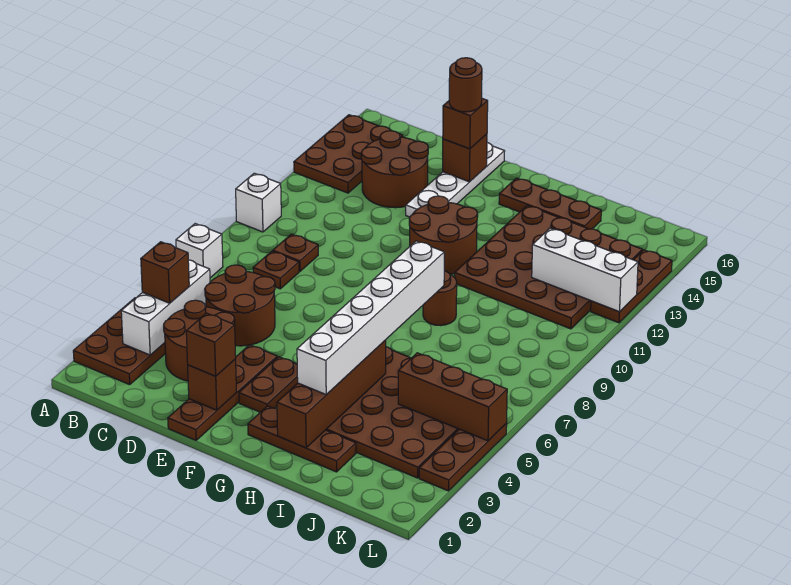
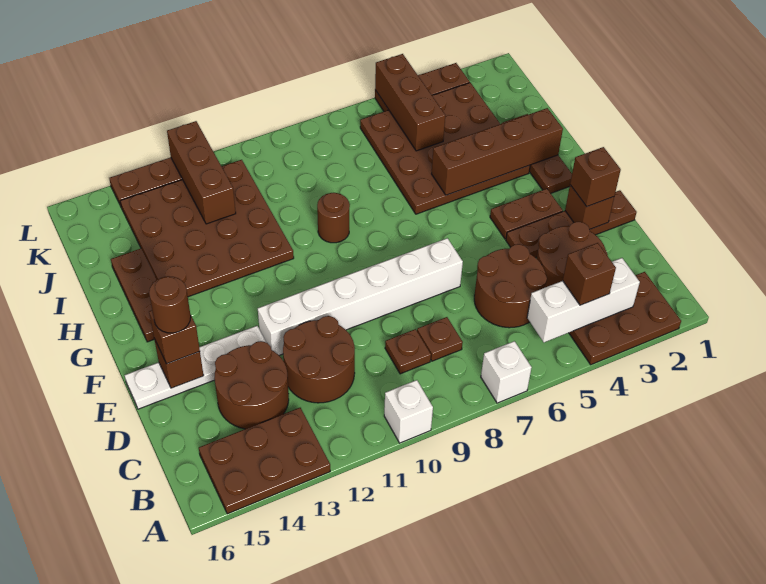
brown round brick F11:G12 level 1 -> brown round brick C11:D12 level 1
white brick H3:H8 level 3 -> white brick E7:E12 level 1
white brick J12:L12 level 2 -> brown brick J12:L12 level 2

